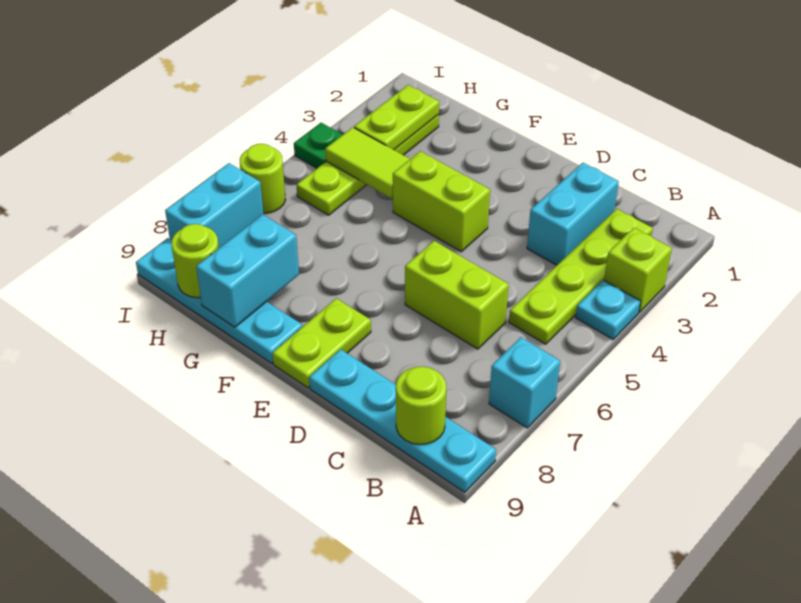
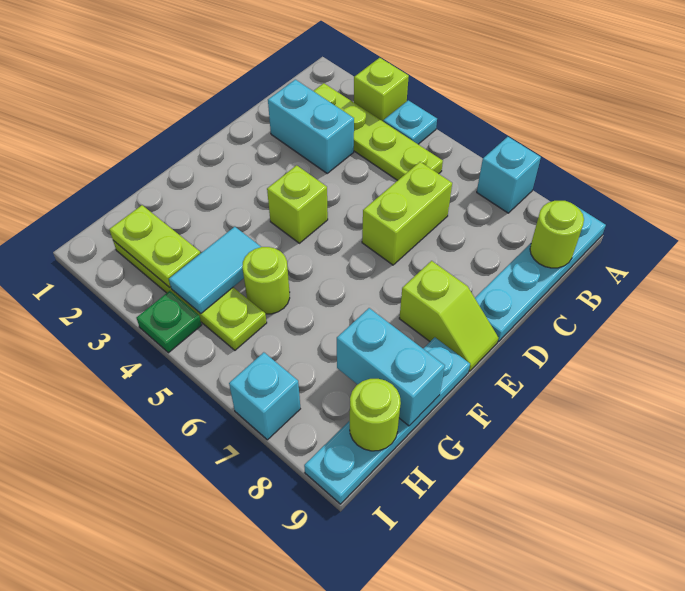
lime brick E4:F4 level 1 -> lime brick E4 level 1
lime plate E8:E9 level 1 -> lime slope E8:E9 level 1 top 8
lime tile G4:H4 level 2 -> cyan tile G4:H4 level 2
lime round brick I6 level 1 -> lime round brick G5 level 1
cyan brick I7:I8 level 1 -> cyan brick I7 level 1

